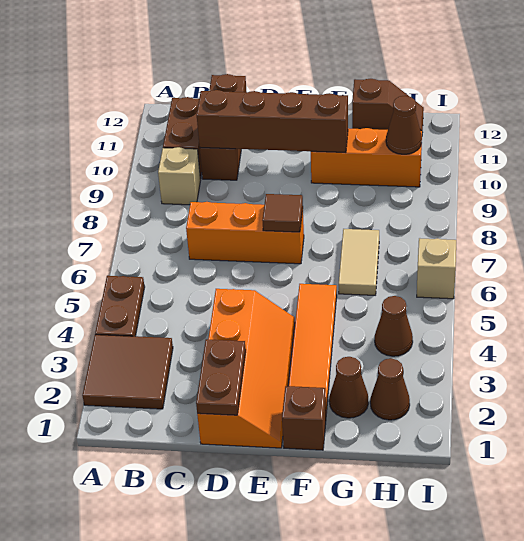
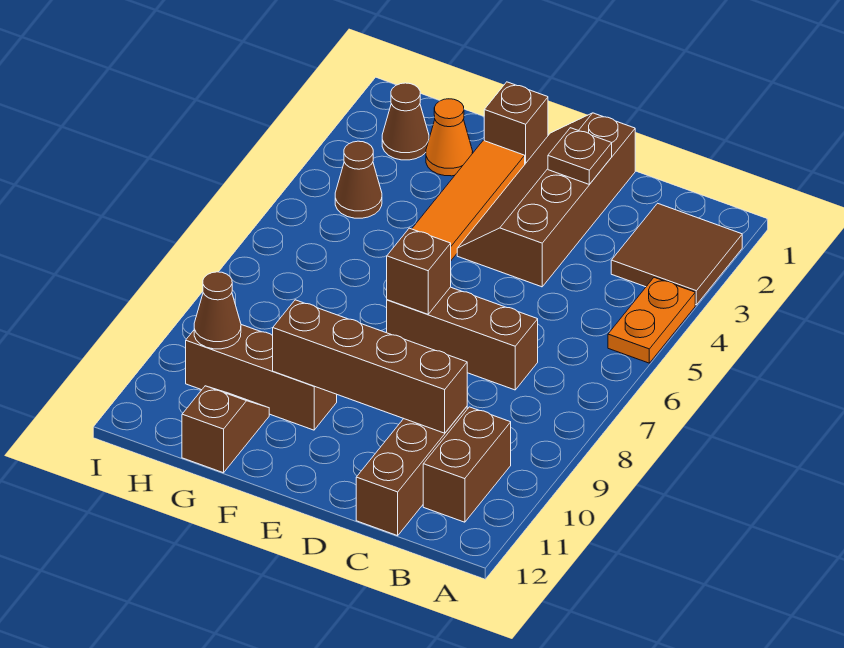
brown plate A4:A5 level 1 -> orange plate A4:A5 level 1
tan brick B9 level 1 -> none
orange brick C7:E7 level 1 -> brown brick C7:E7 level 1
orange slope D1:E4 level 1 top D -> brown slope D1:E4 level 1 top D
brown plate D1:D2 level 2 -> brown plate D2 level 2
brown tile E7 level 2 -> brown brick E7 level 2
orange brick F10:H10 level 1 -> brown brick F10:H10 level 1
brown cone G2 level 1 -> orange cone G2 level 1
tan tile G6:G7 level 1 -> none
brown slope G12:H12 level 1 top G -> brown slope G11:G12 level 1 top 12
tan brick I6 level 1 -> none

